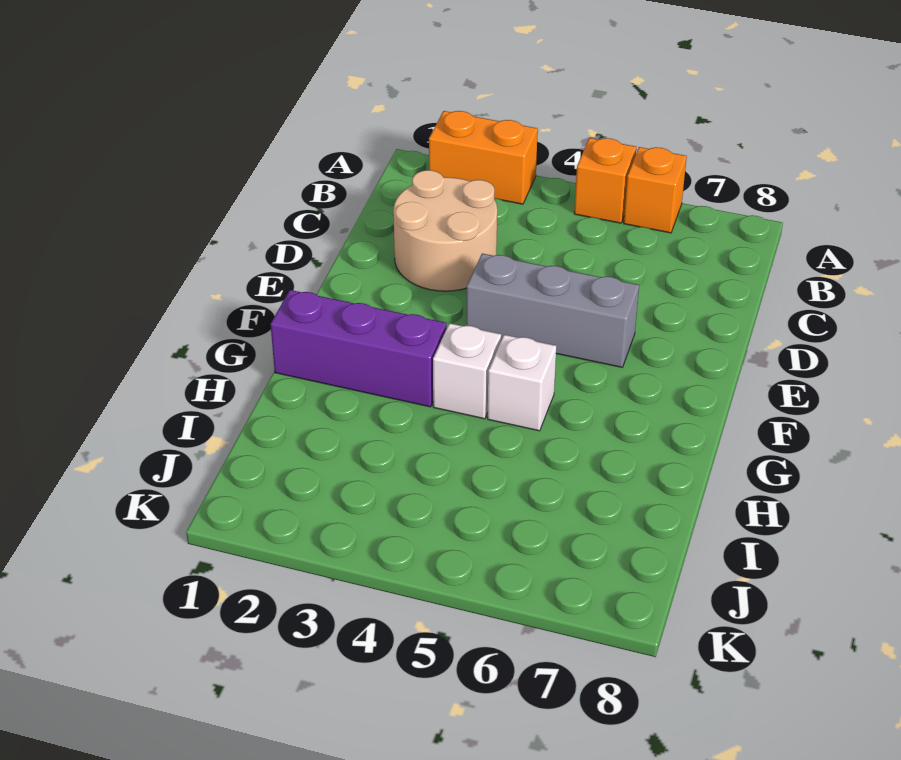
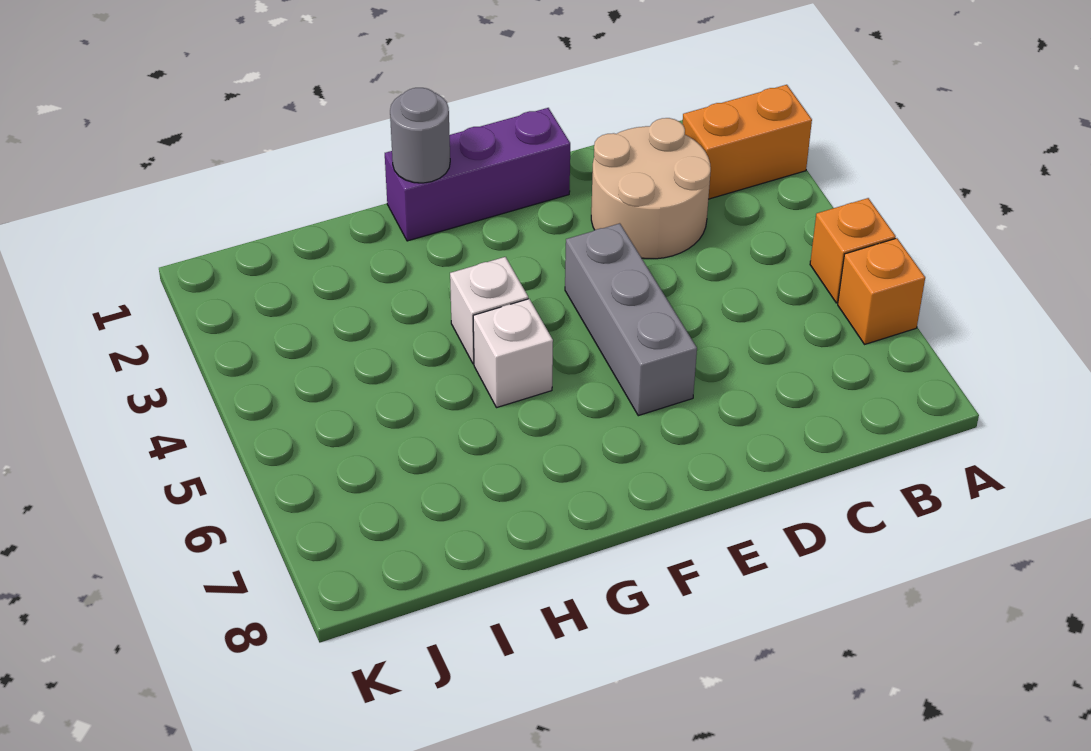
orange brick A2:A3 level 1 -> orange brick A2:B2 level 1
purple brick G1:G3 level 1 -> purple brick E1:G1 level 1
none -> grey round brick G1 level 2

